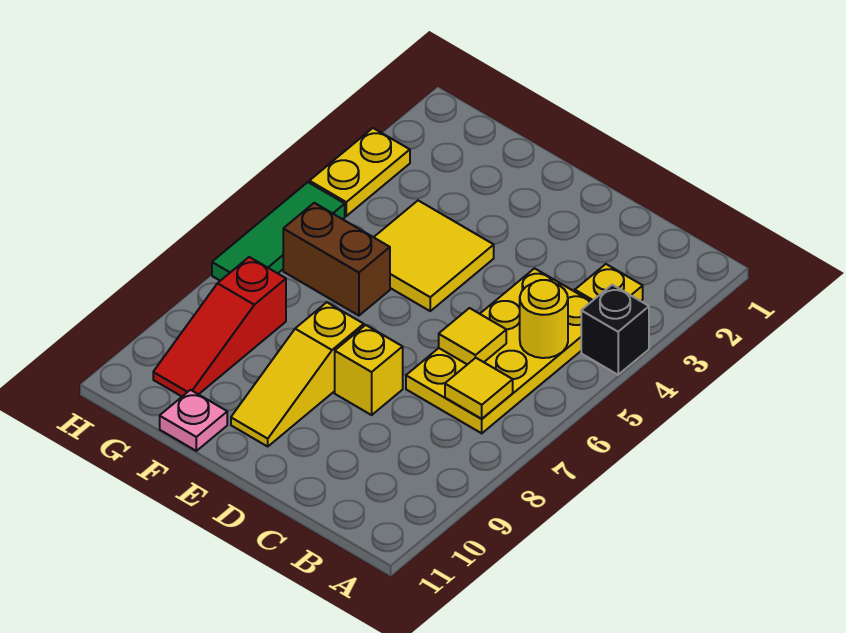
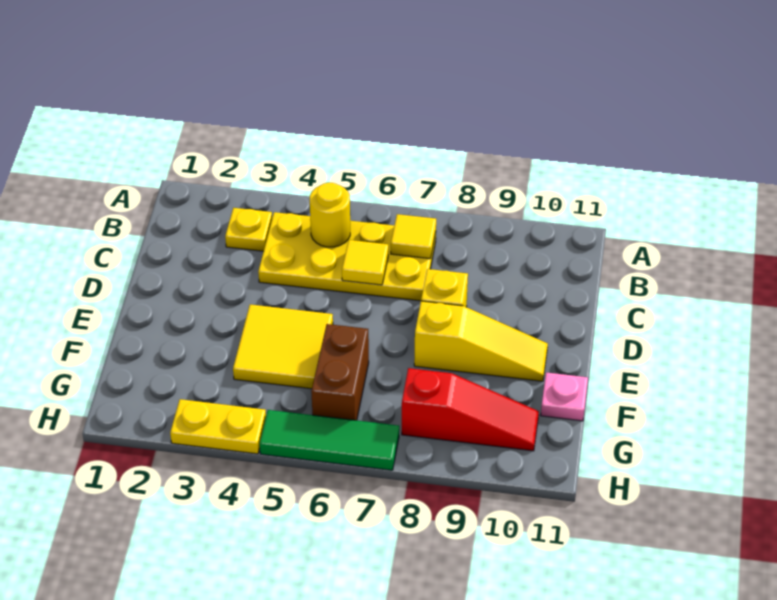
black brick A4 level 1 -> none

